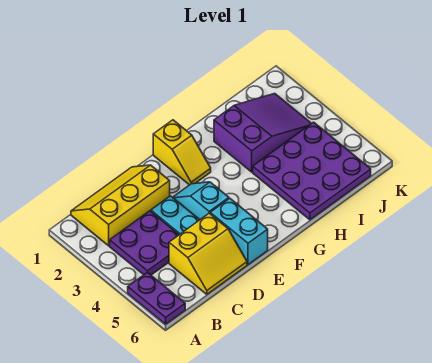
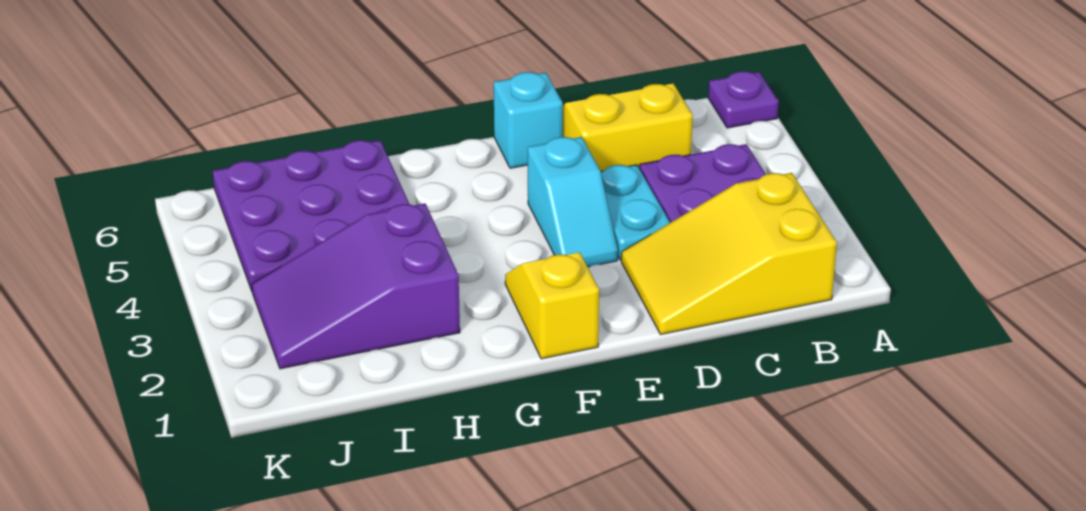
purple plate A5:A6 level 1 -> purple plate A6 level 1
yellow slope B1:D2 level 1 top 2 -> yellow slope B1:D2 level 1 top B
cyan brick E5:E6 level 1 -> cyan brick E6 level 1

